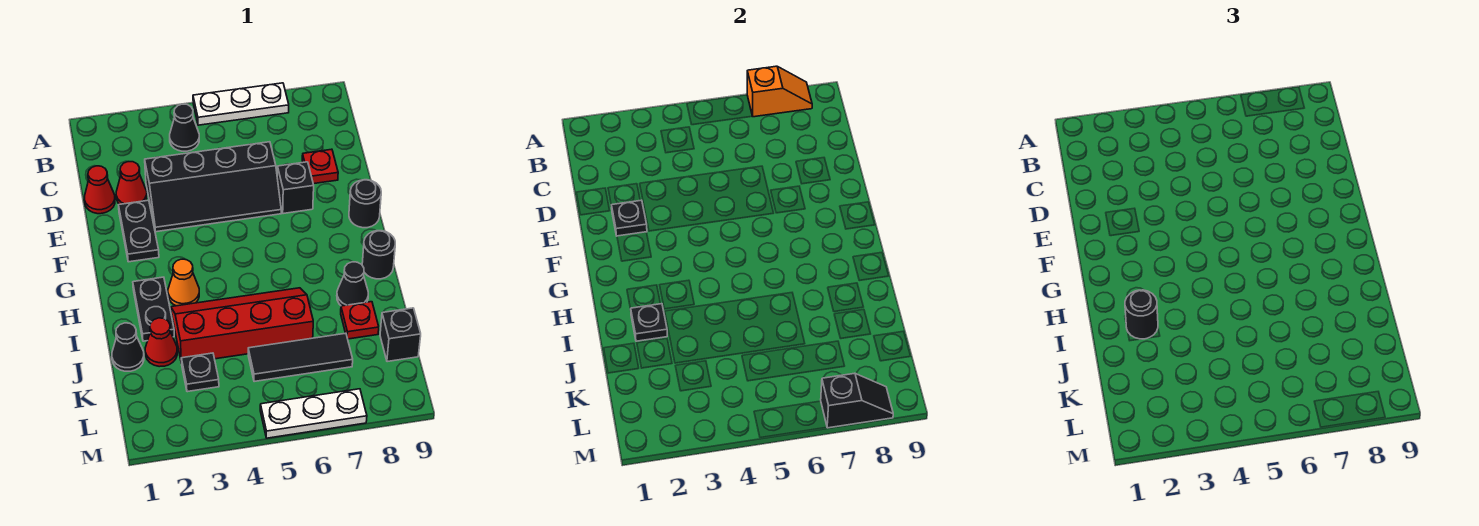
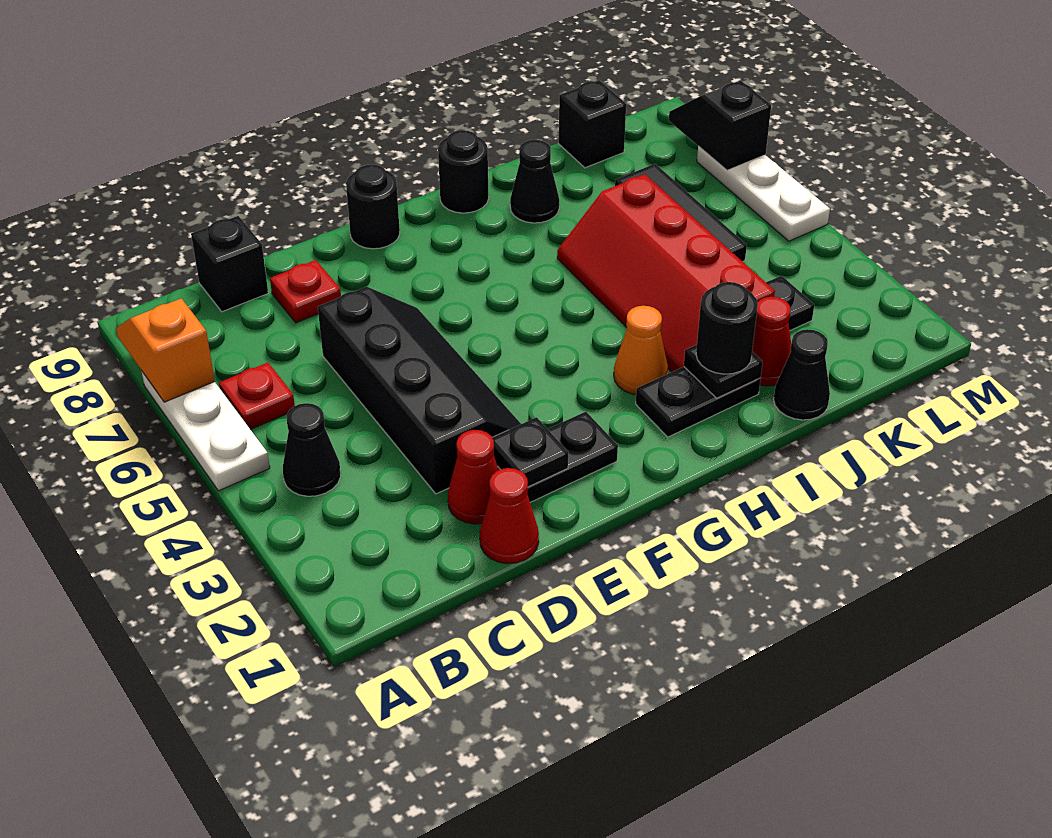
black brick E7 level 1 -> black brick C9 level 1
red plate J8 level 1 -> red plate B6 level 1

